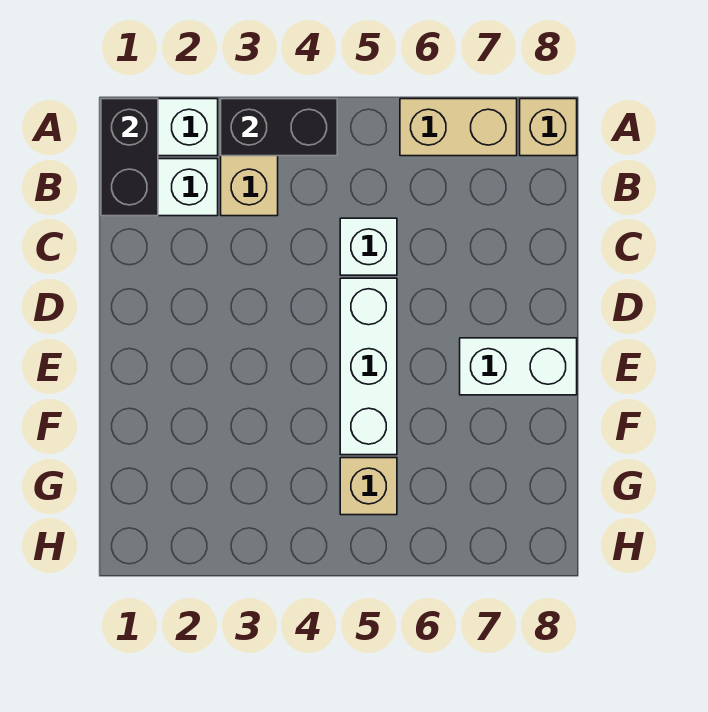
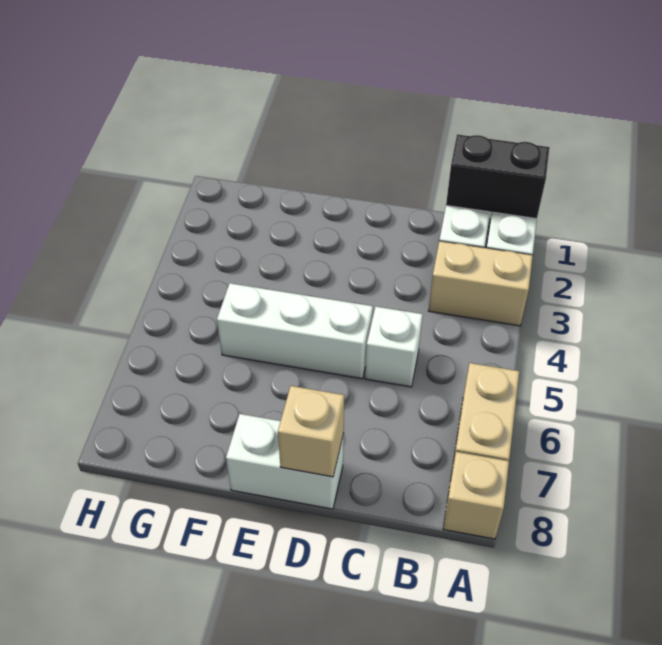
black brick A3:A4 level 2 -> none
white brick E7:E8 level 1 -> white brick D8:E8 level 1
tan brick G5 level 1 -> tan brick D8 level 2

